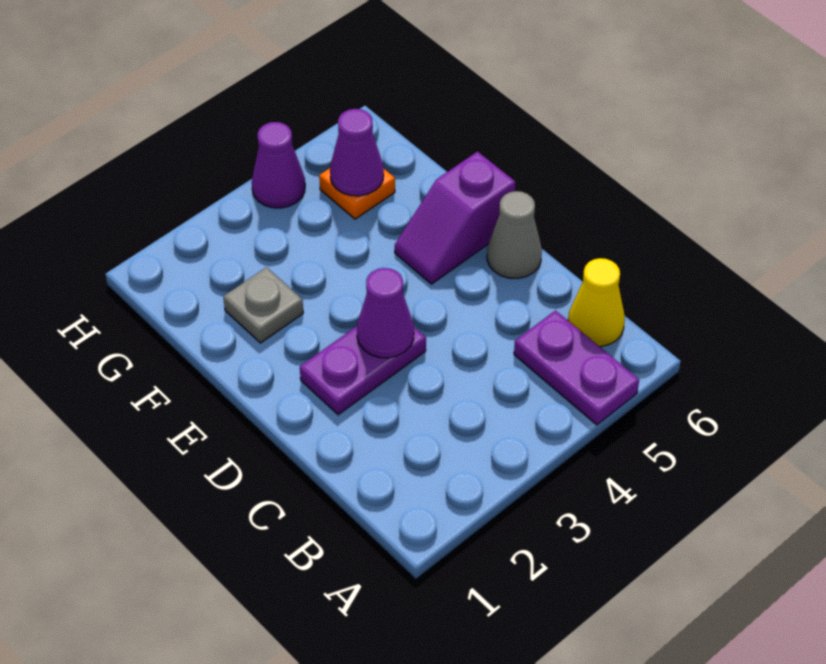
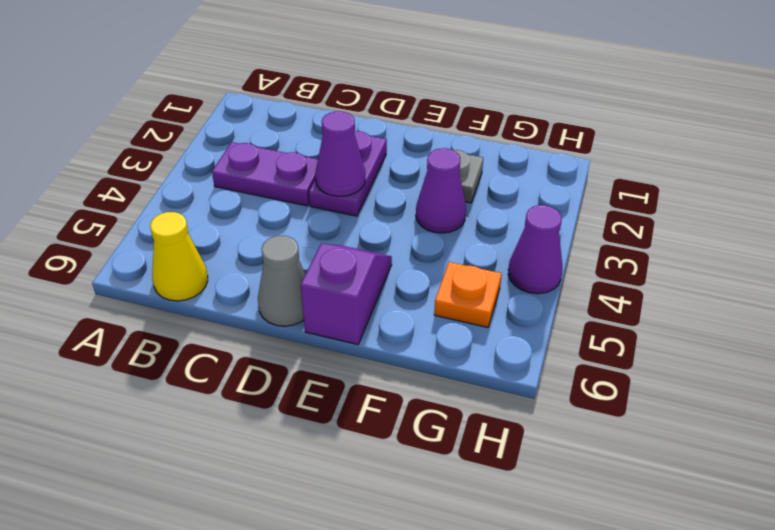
purple plate A5:B5 level 1 -> purple plate B3:C3 level 1
purple cone G5 level 2 -> purple cone F3 level 1

